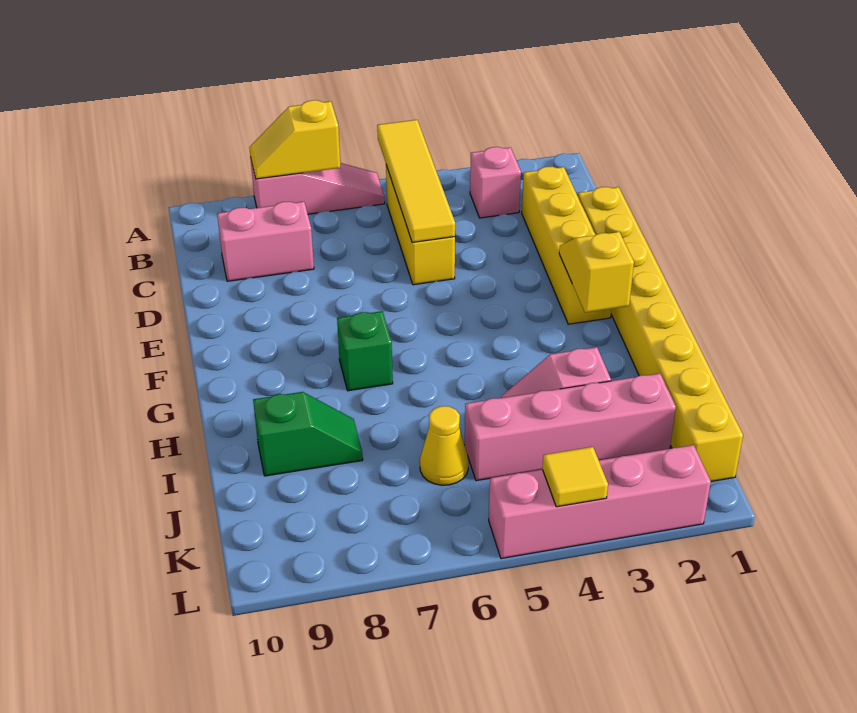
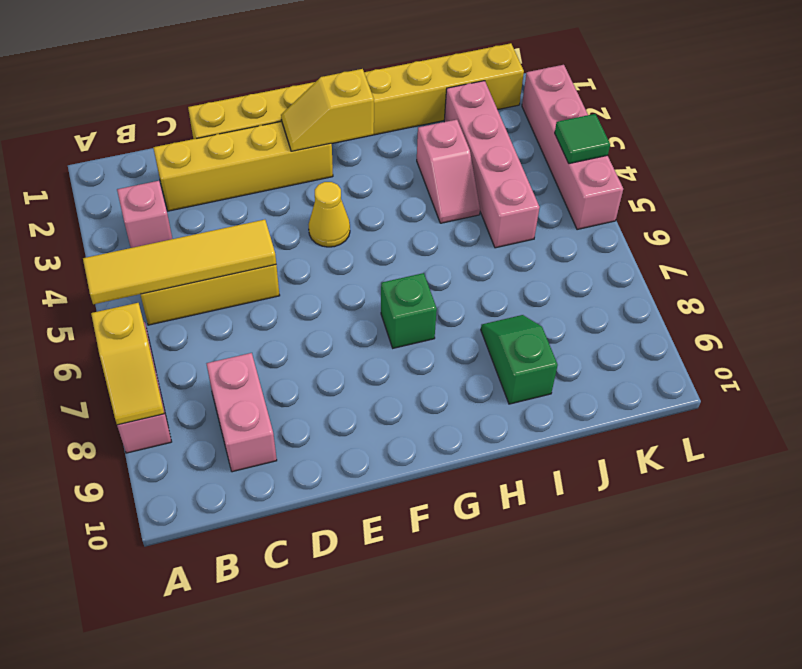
yellow cone J6 level 1 -> yellow cone F4 level 1
yellow tile L4 level 2 -> green tile L4 level 2

